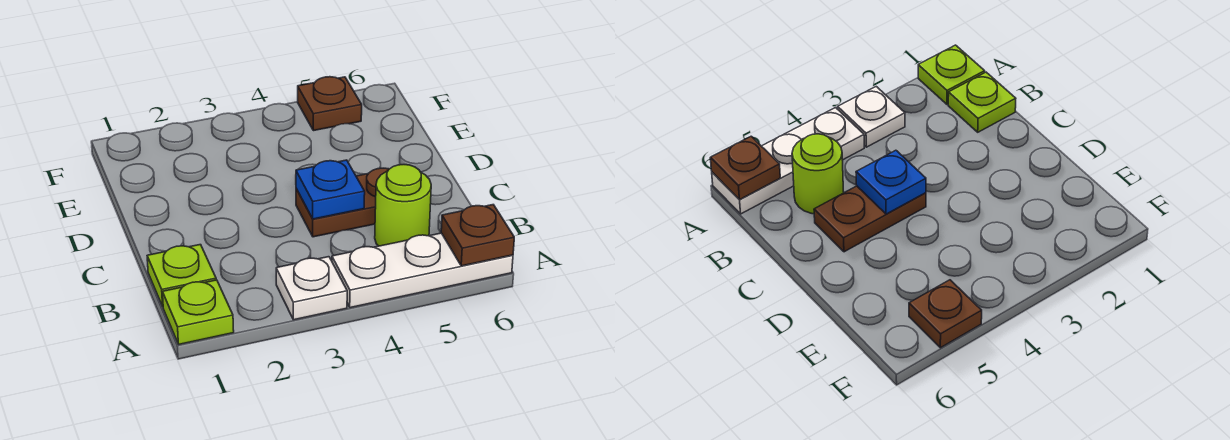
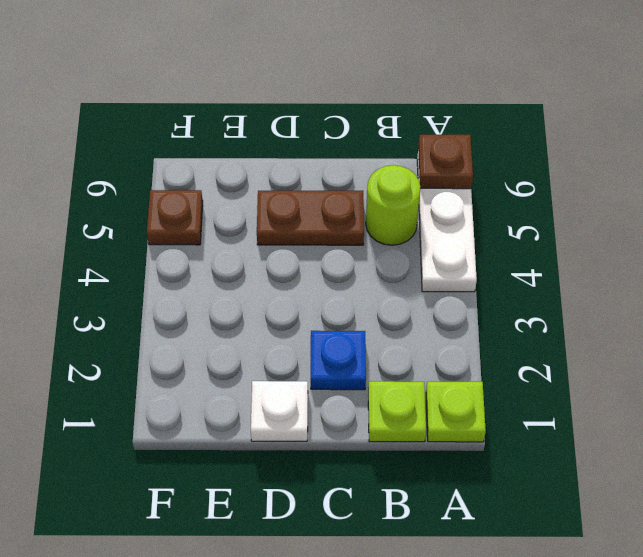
white plate A3 level 1 -> white plate D1 level 1
brown plate C4:C5 level 1 -> brown plate C5:D5 level 1
blue plate C4 level 2 -> blue plate C2 level 1

